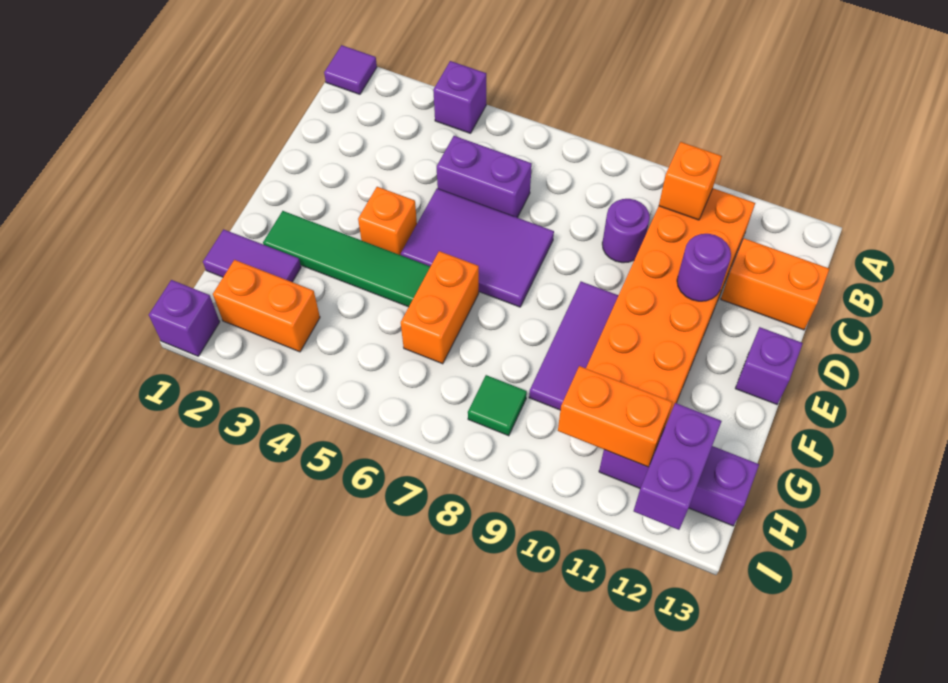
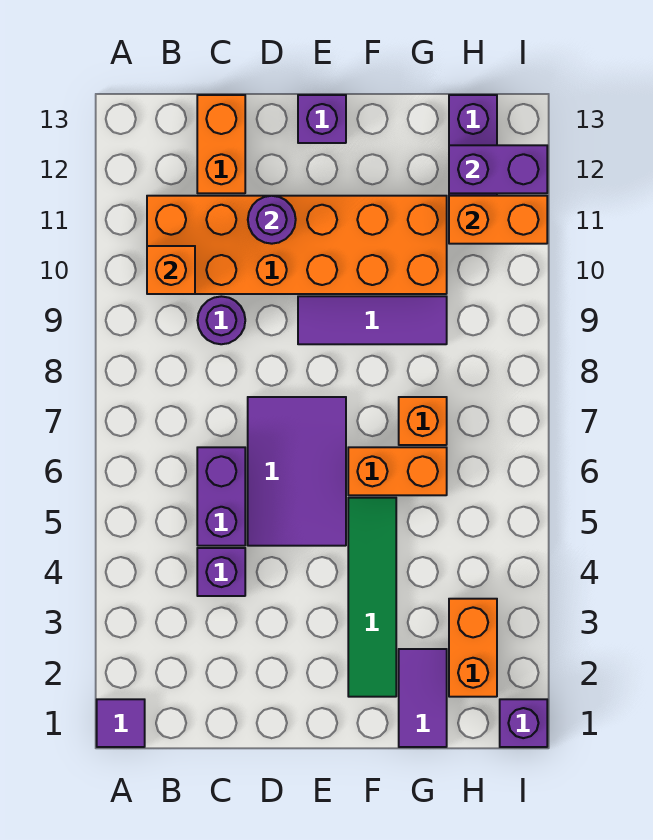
purple brick A4 level 1 -> purple brick C4 level 1
orange brick E4 level 1 -> orange brick G7 level 1
green tile H8 level 1 -> none
orange brick H10:H11 level 2 -> orange brick H11:I11 level 2

